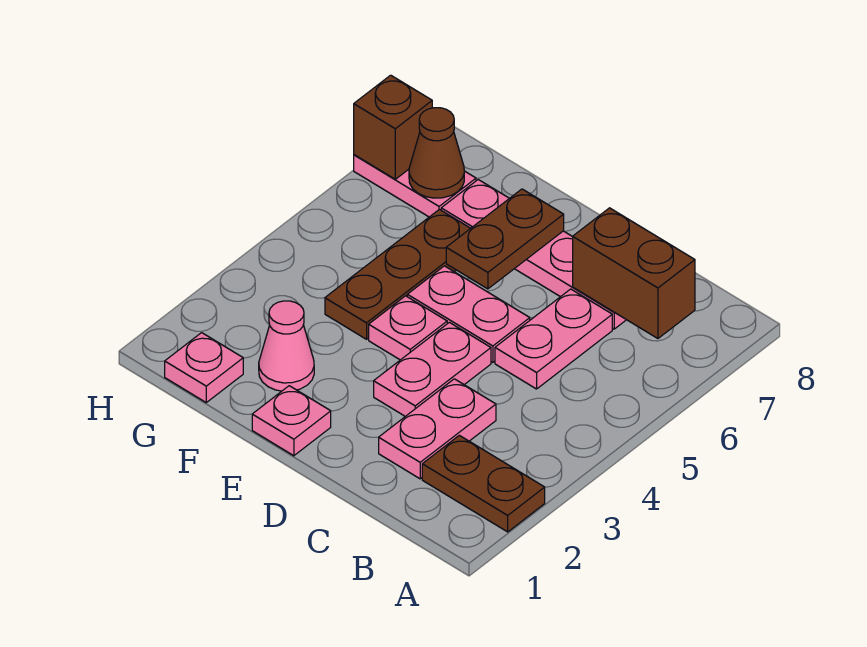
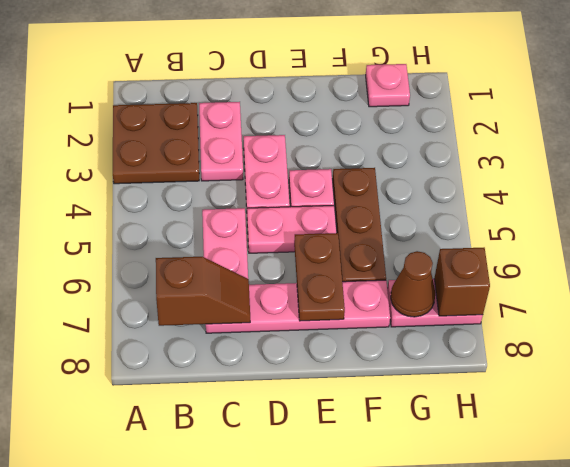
brown plate A2:B2 level 1 -> brown plate A2:B3 level 1
brown brick B7:C7 level 2 -> brown slope B7:C7 level 2 top B
pink plate E1 level 1 -> none
pink cone F2 level 1 -> none

